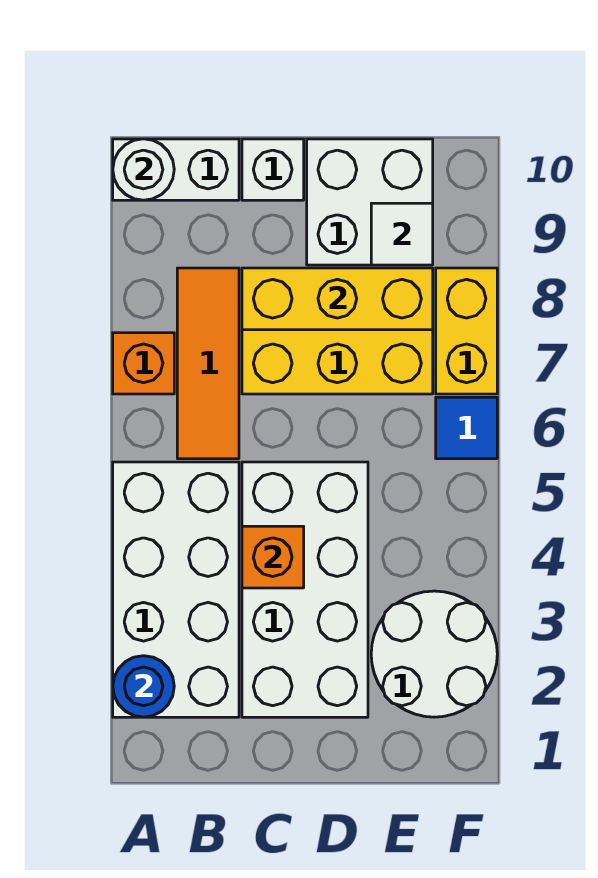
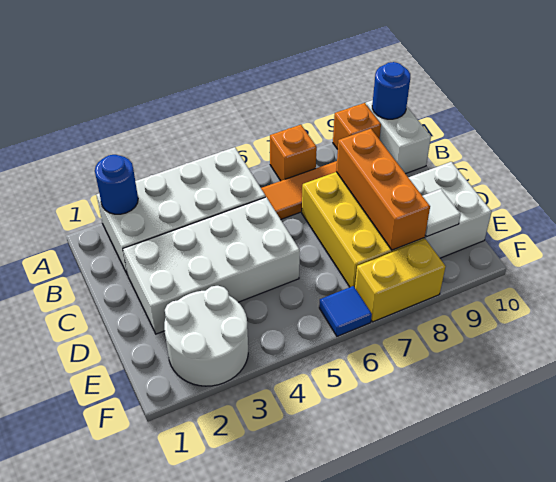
white round brick A10 level 2 -> blue round brick A10 level 2
orange brick C4 level 2 -> orange brick A9 level 1
yellow brick C8:E8 level 2 -> orange brick C8:E8 level 2
white brick C10 level 1 -> none

